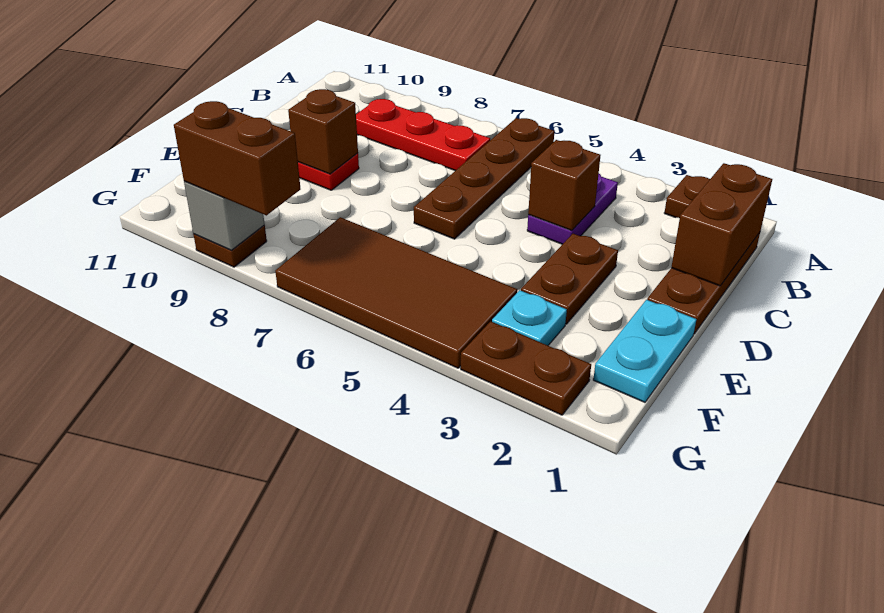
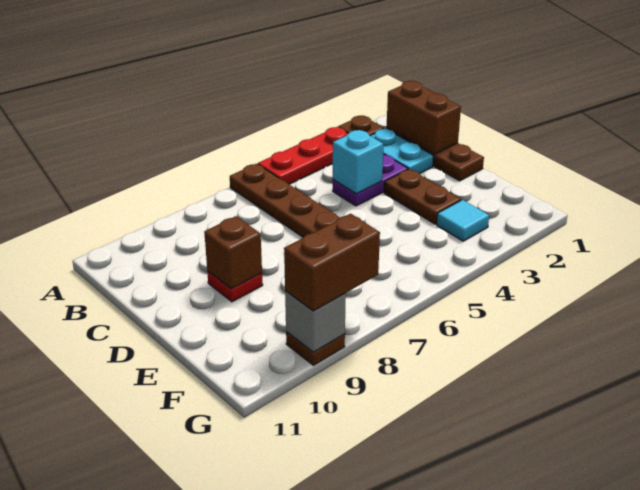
purple plate B4:C4 level 1 -> purple plate C3:C4 level 1
red plate B7:B9 level 1 -> red plate A3:A5 level 1
brown brick C4 level 2 -> cyan brick C4 level 2
cyan plate E1:F1 level 1 -> cyan plate B2:C2 level 1
cyan plate F3 level 1 -> cyan tile F3 level 1
brown tile F4:G7 level 1 -> none
brown plate G2:G3 level 1 -> none

